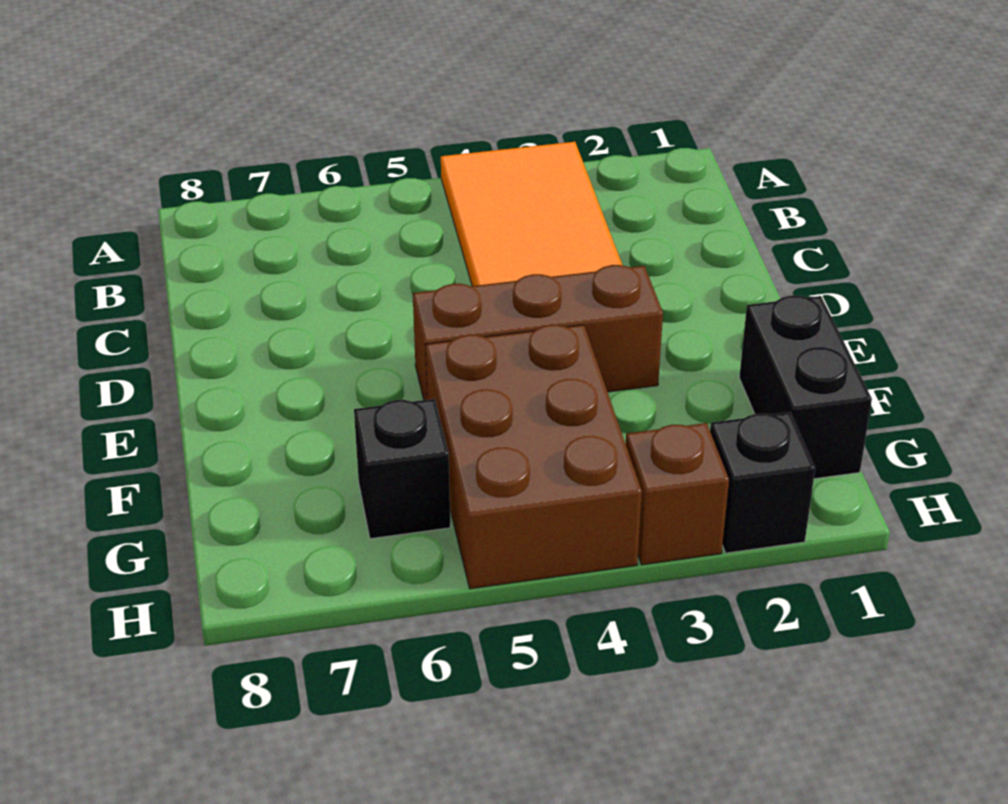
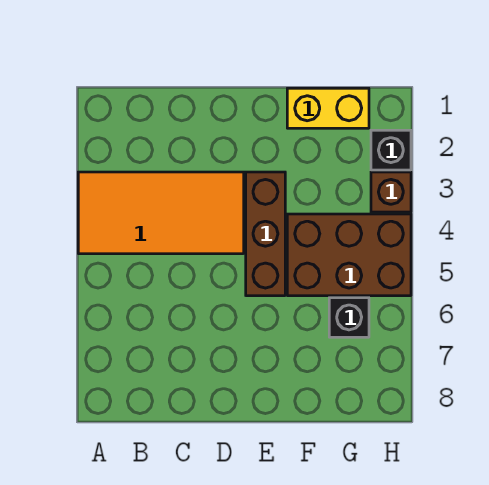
black brick F1:G1 level 1 -> yellow brick F1:G1 level 1

